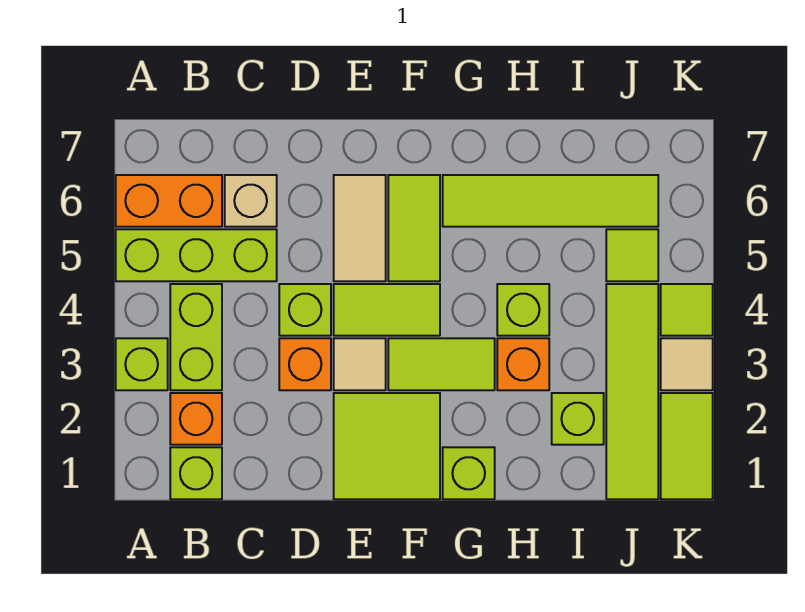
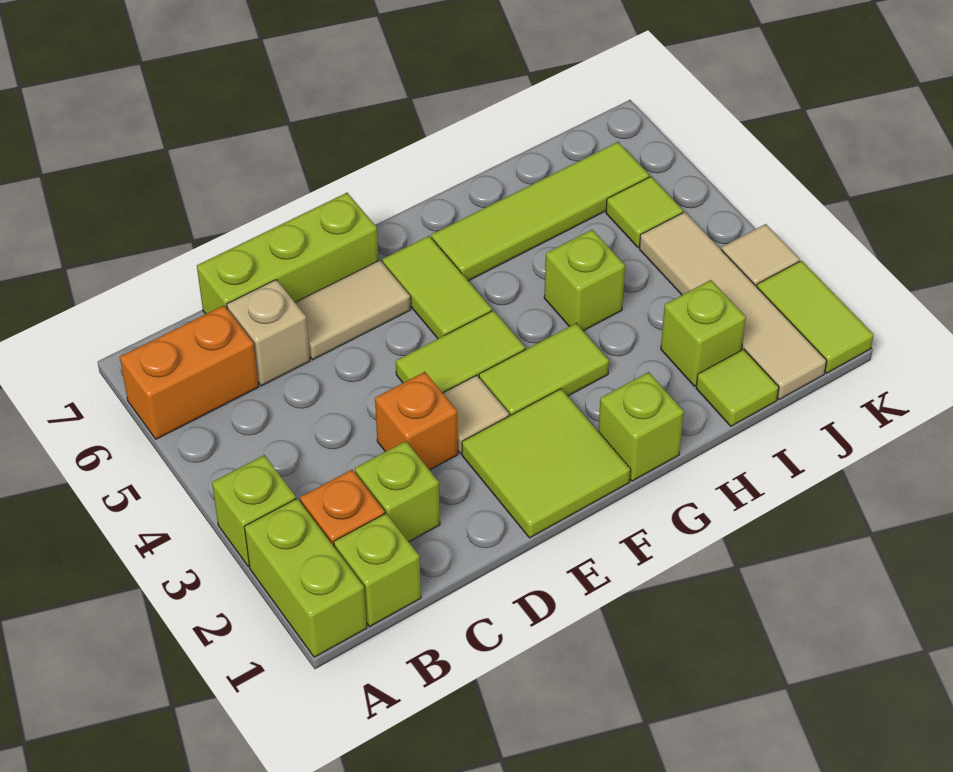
lime brick A5:C5 level 1 -> lime brick C7:E7 level 1
lime brick B3:B4 level 1 -> lime brick A1:A2 level 1
lime brick D4 level 1 -> lime brick C2 level 1
tan tile E5:E6 level 1 -> tan tile D6:E6 level 1
orange brick H3 level 1 -> none
lime tile J1:J4 level 1 -> tan tile J1:J4 level 1
lime tile K4 level 1 -> lime tile I1 level 1

